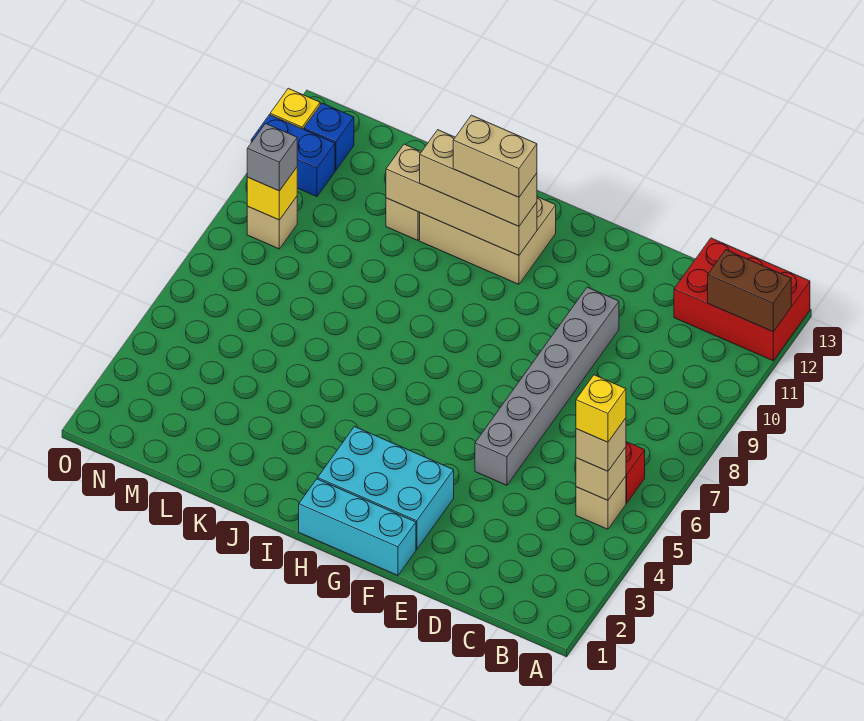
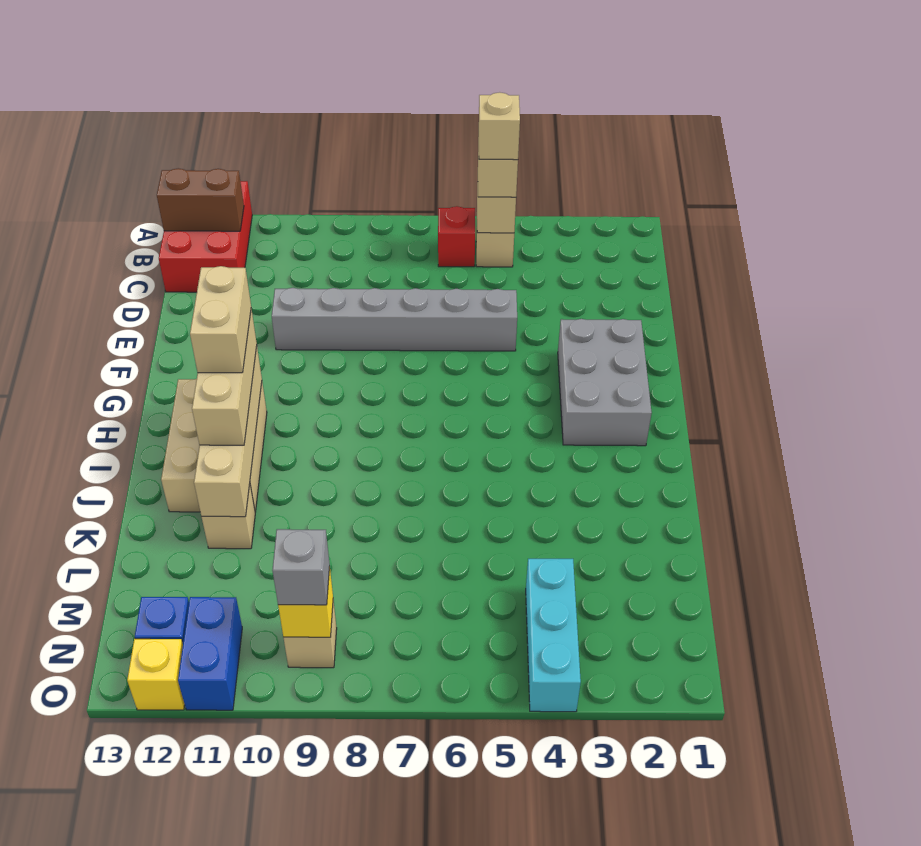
brown brick A12:B12 level 2 -> brown brick B12:B13 level 2
yellow brick B5 level 4 -> tan brick B5 level 4
cyan brick F1:H1 level 1 -> cyan brick M4:O4 level 1
cyan brick F2:H3 level 1 -> grey brick F2:H3 level 1

